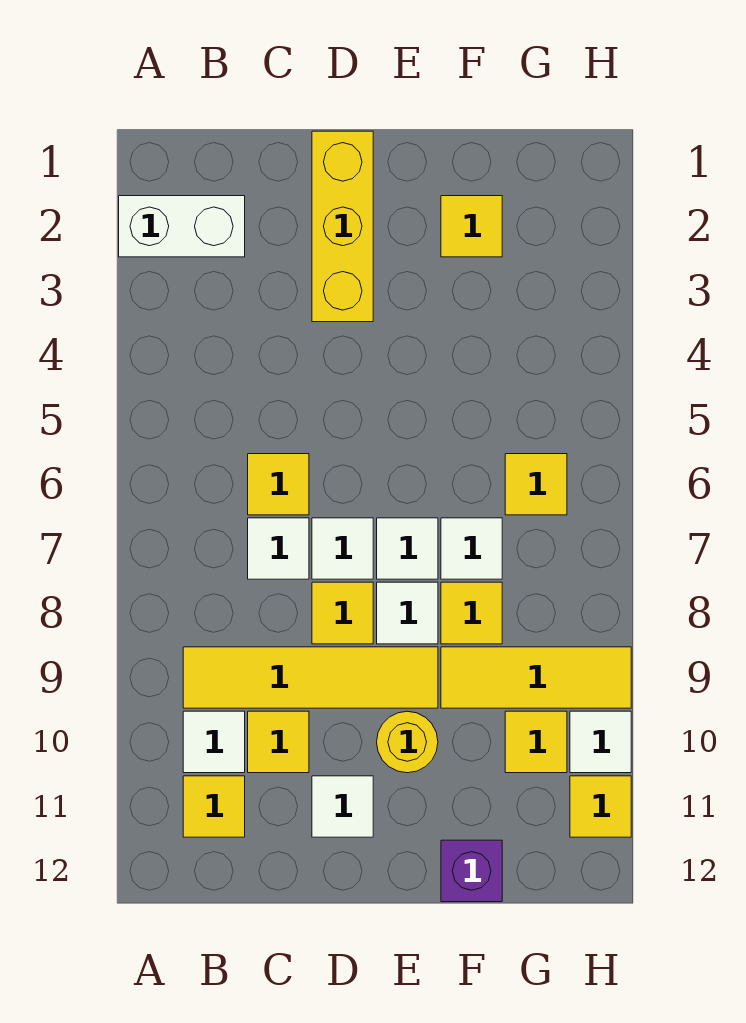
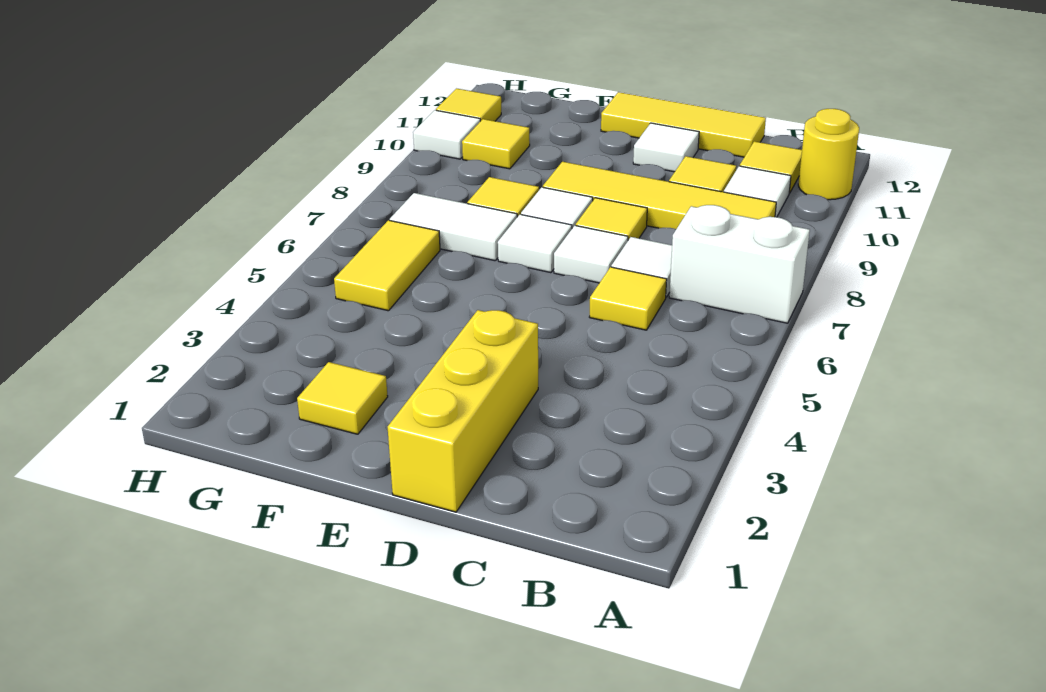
white brick A2:B2 level 1 -> white brick A7:B7 level 1
yellow round brick E10 level 1 -> yellow round brick A11 level 1
white tile F7 level 1 -> white tile F7:G7 level 1
yellow tile F9:H9 level 1 -> yellow tile C12:E12 level 1
purple brick F12 level 1 -> none
yellow tile G6 level 1 -> yellow tile G5:G6 level 1

